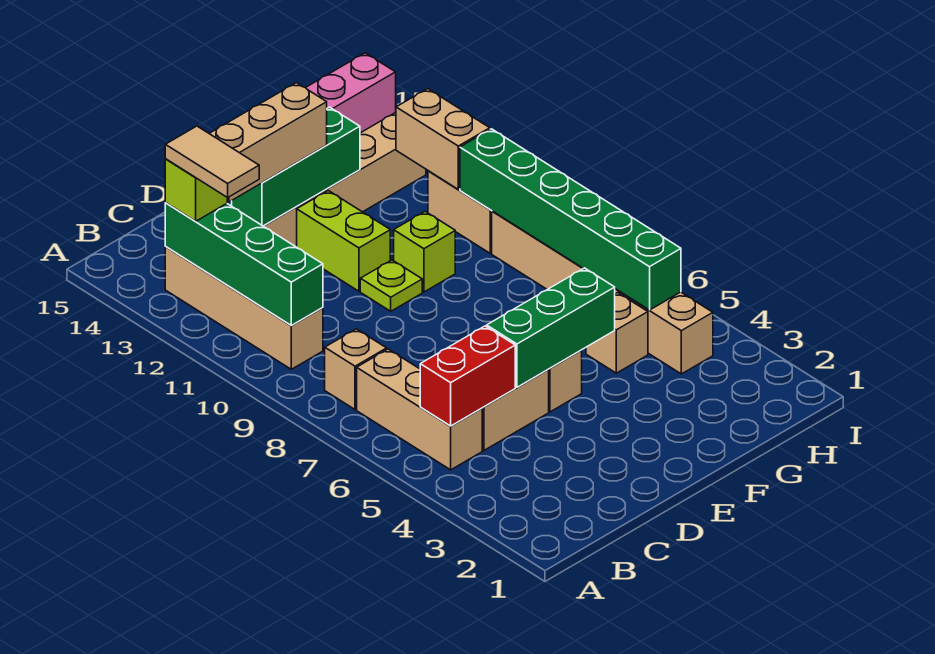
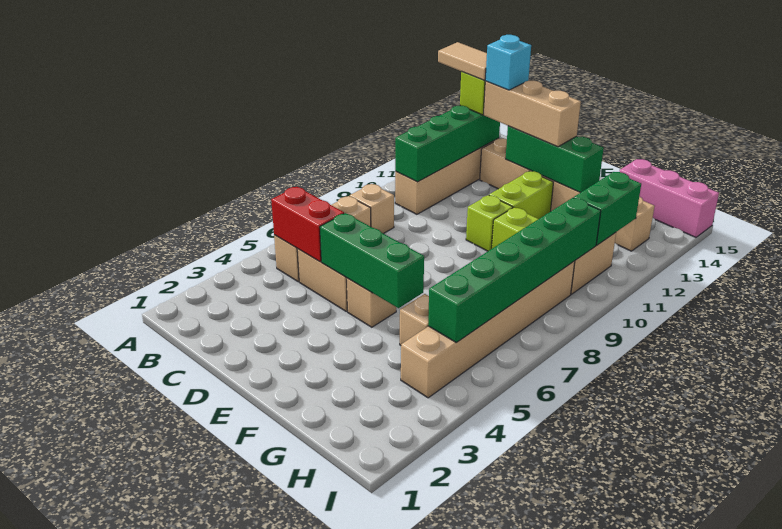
tan tile B12:B13 level 4 -> tan tile A13:B13 level 4
none -> cyan brick C13 level 4
lime plate E10 level 1 -> lime brick E10 level 1
tan brick H11:H12 level 2 -> green brick H11:H12 level 2

